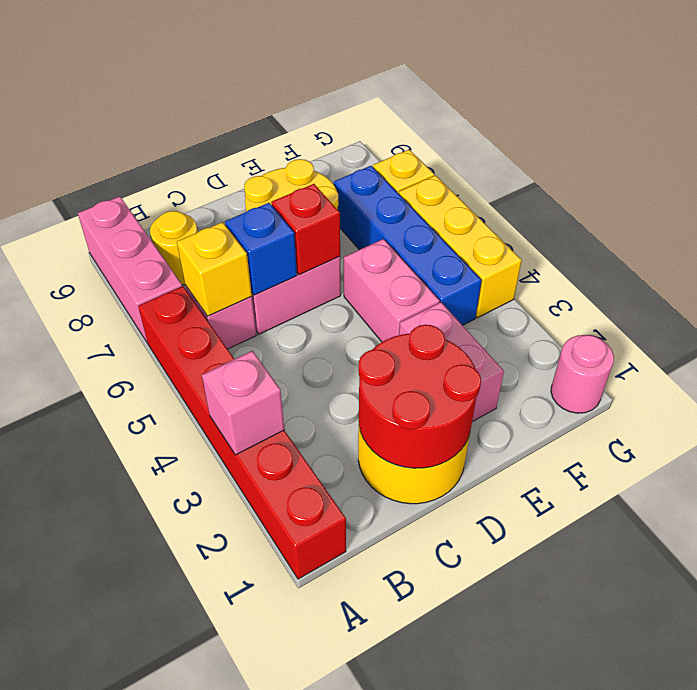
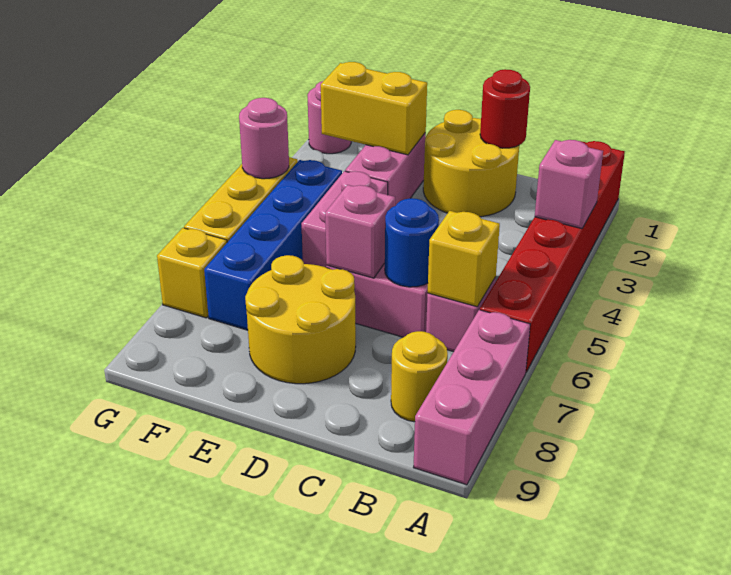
red round brick C1:D2 level 2 -> red round brick C1 level 2
blue brick C6 level 2 -> blue round brick C6 level 2
red brick D6 level 2 -> pink brick D6 level 2
none -> yellow brick E2:F2 level 2
none -> pink round brick G4 level 2

